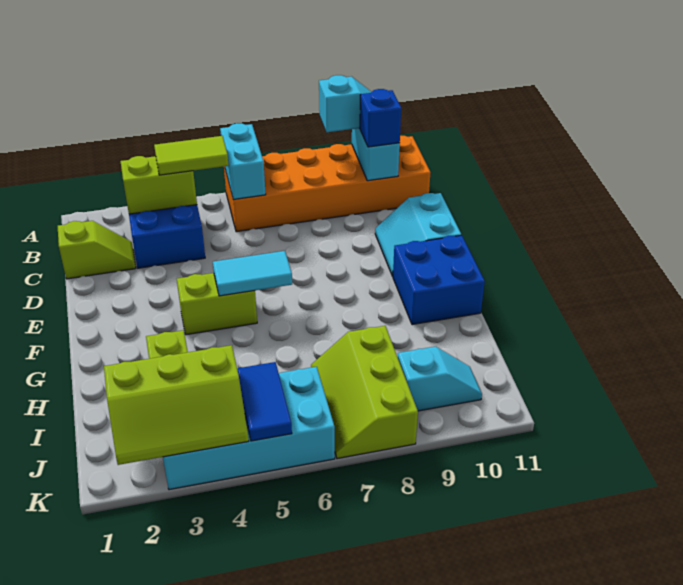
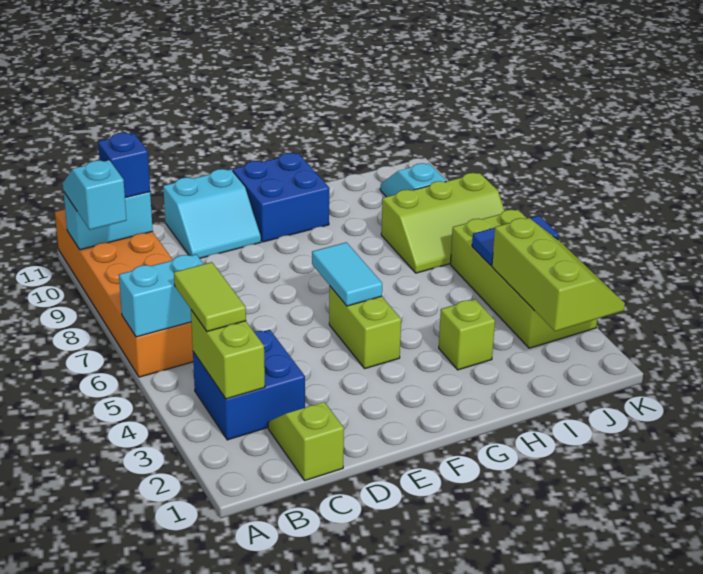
cyan brick J3:K6 level 1 -> lime brick J3:K6 level 1

